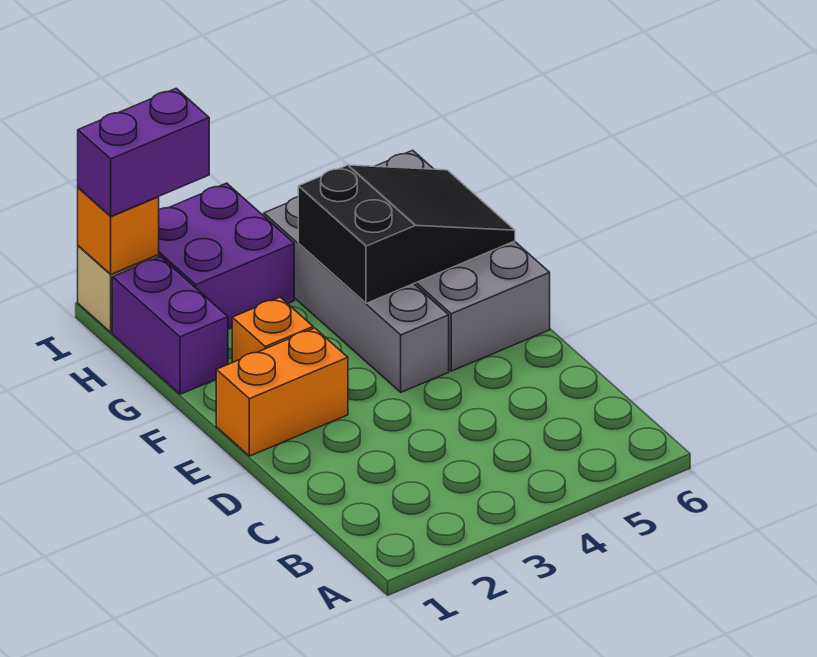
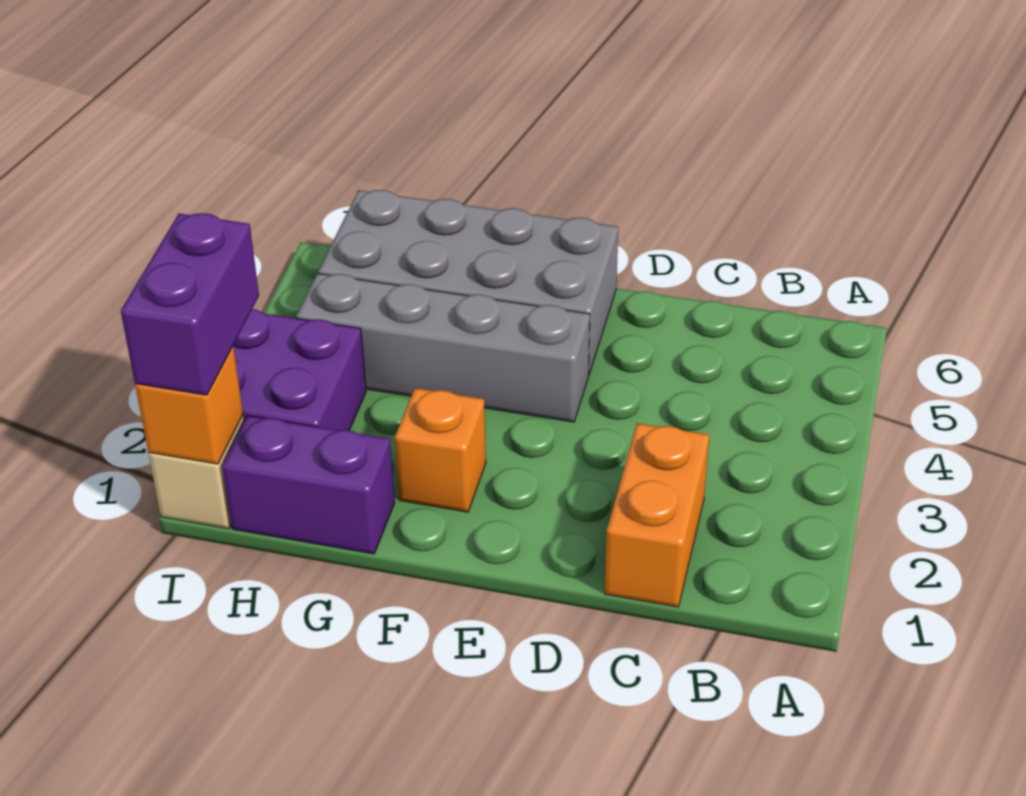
orange brick E1:E2 level 1 -> orange brick C1:C2 level 1
black slope F4:G6 level 2 top 4 -> none

